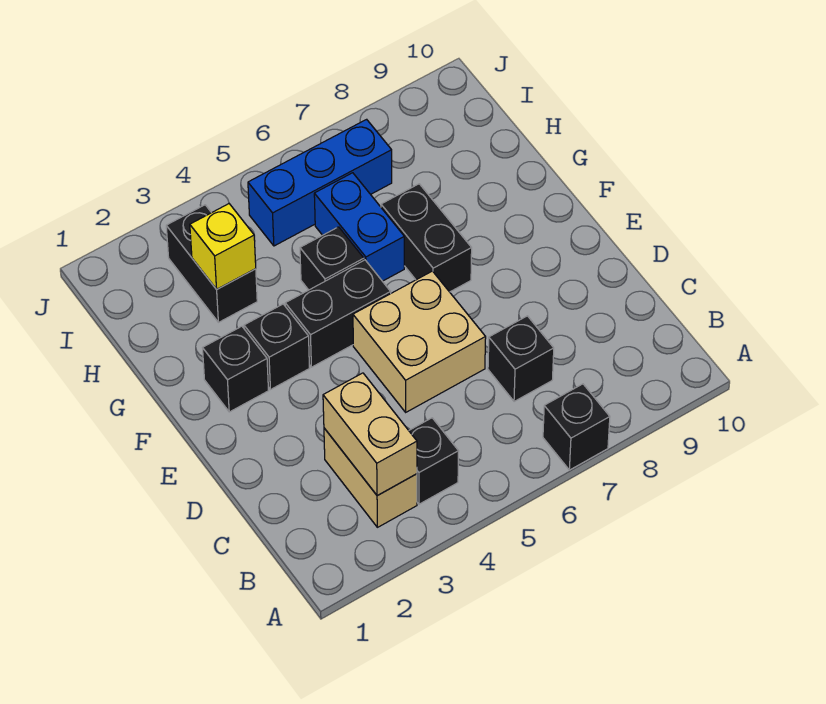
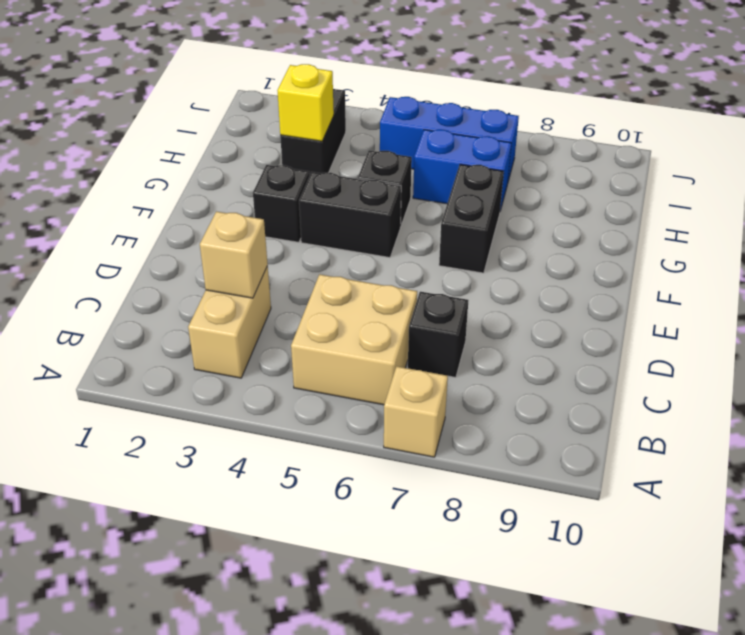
black brick A7 level 1 -> tan brick A7 level 1
tan brick B3:C3 level 2 -> tan brick C3 level 2
black brick B4 level 1 -> none
tan brick D5:E6 level 1 -> tan brick B5:C6 level 1
black brick F2 level 1 -> none
blue brick G6:H6 level 1 -> blue brick H6:H7 level 1

